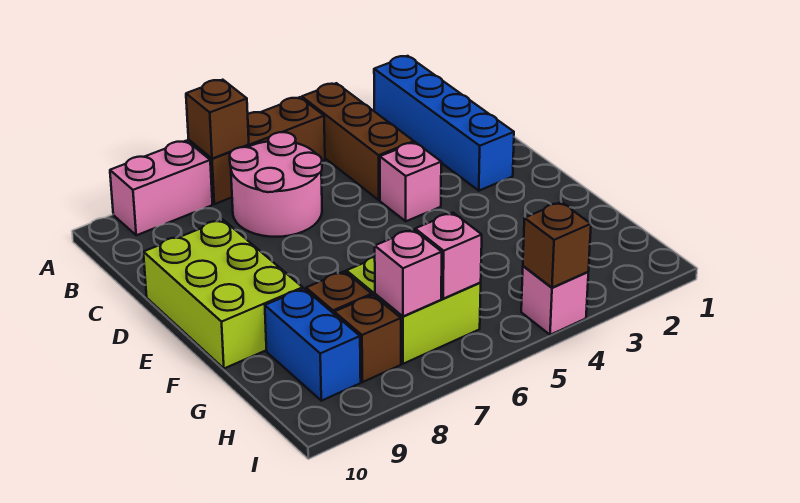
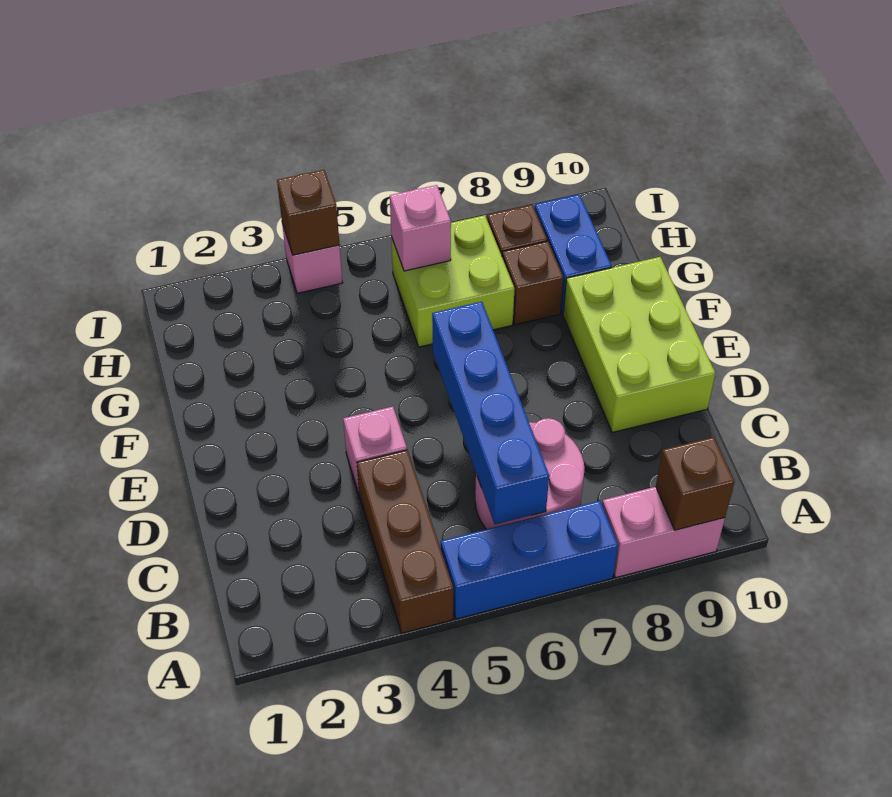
blue brick A2:D2 level 1 -> blue brick B6:E6 level 2
brown brick A5:A7 level 1 -> blue brick A5:A7 level 1
brown brick A7 level 2 -> brown brick A9 level 2
pink brick H7 level 2 -> none

